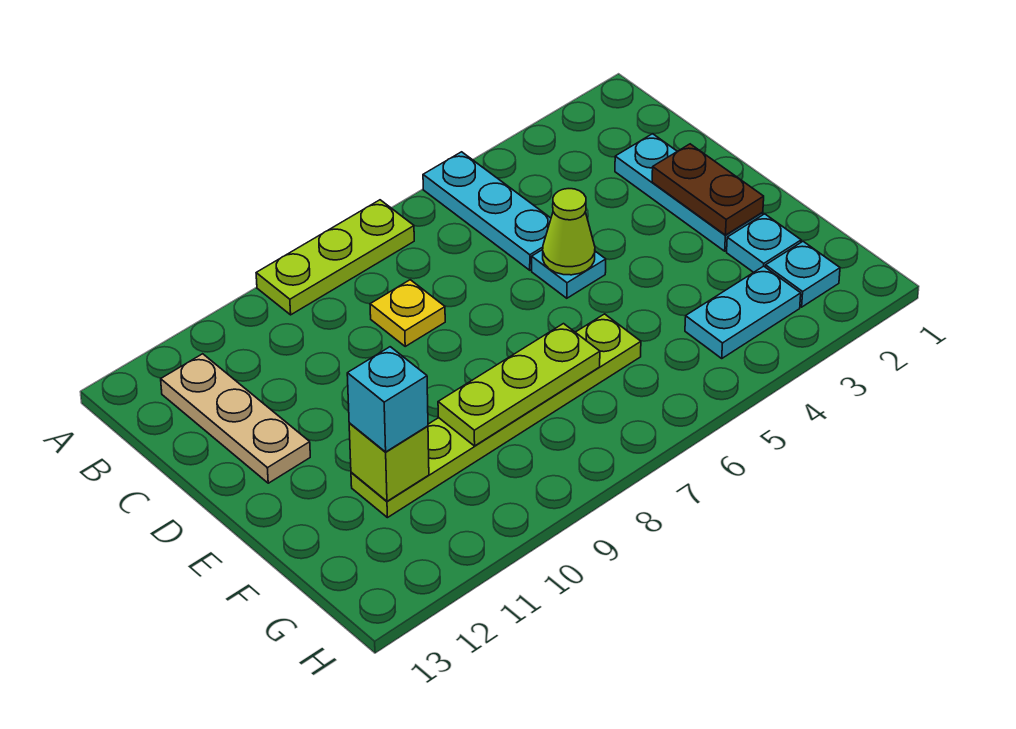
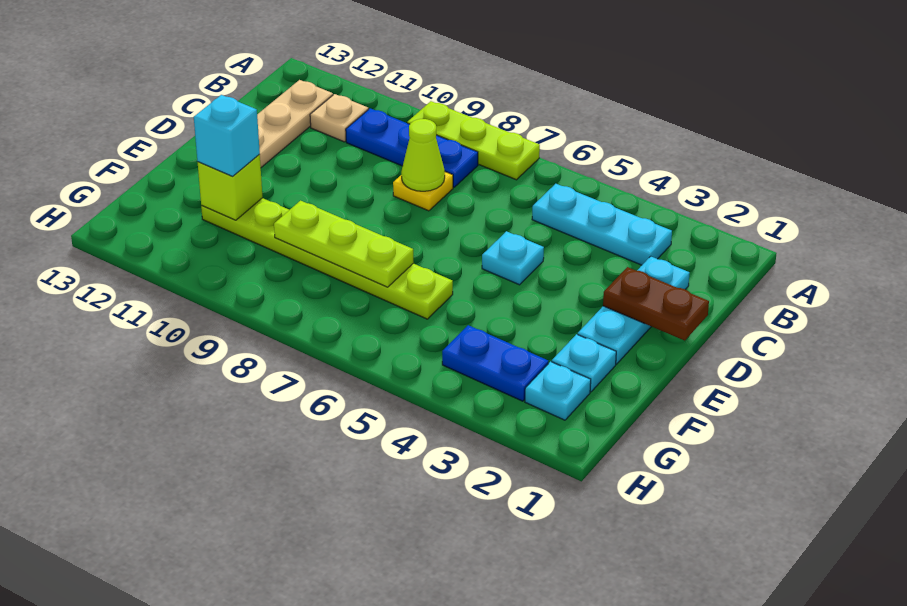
cyan plate A5:C5 level 1 -> cyan plate B3:B5 level 1
none -> blue plate B8:B10 level 1
none -> tan plate B11 level 1
brown plate D2:E2 level 2 -> brown plate D1:D2 level 2
lime cone D5 level 2 -> lime cone C8 level 2
cyan plate G3:G4 level 1 -> blue plate G3:G4 level 1

